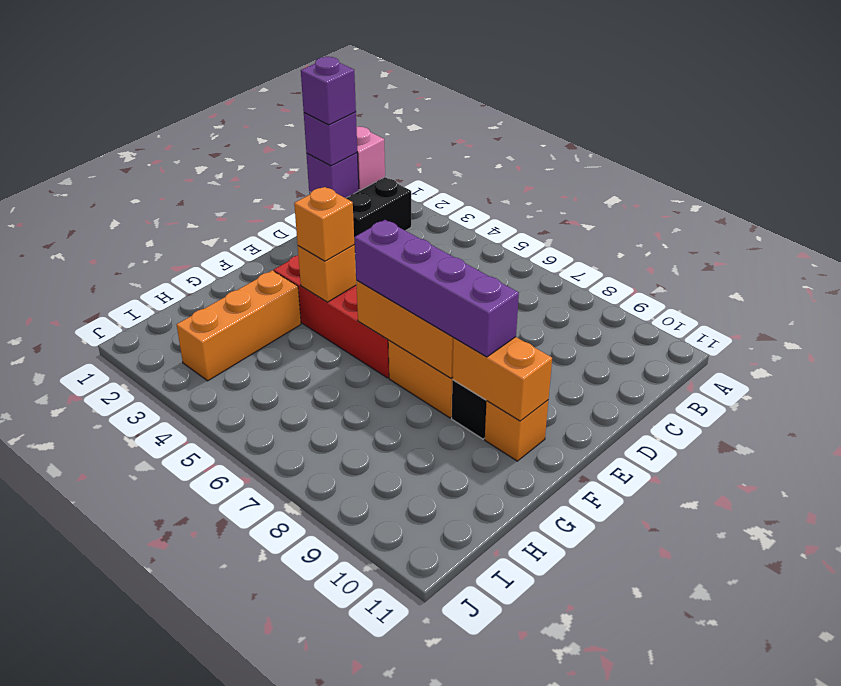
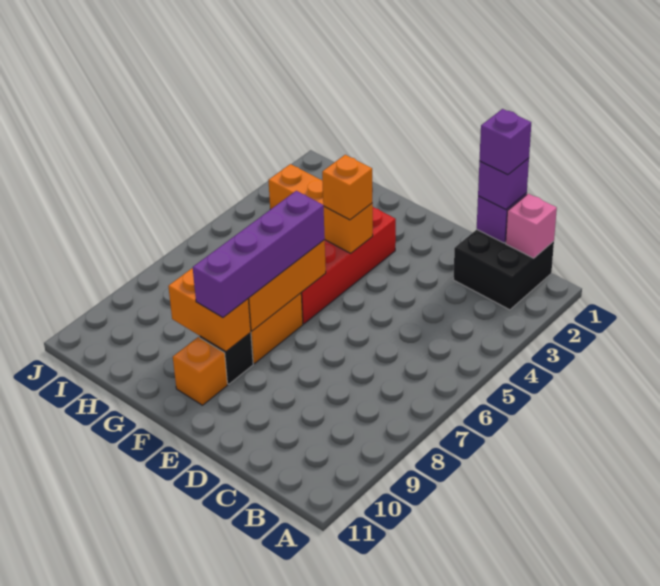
orange brick F9:F10 level 2 -> orange brick F9:G9 level 2

